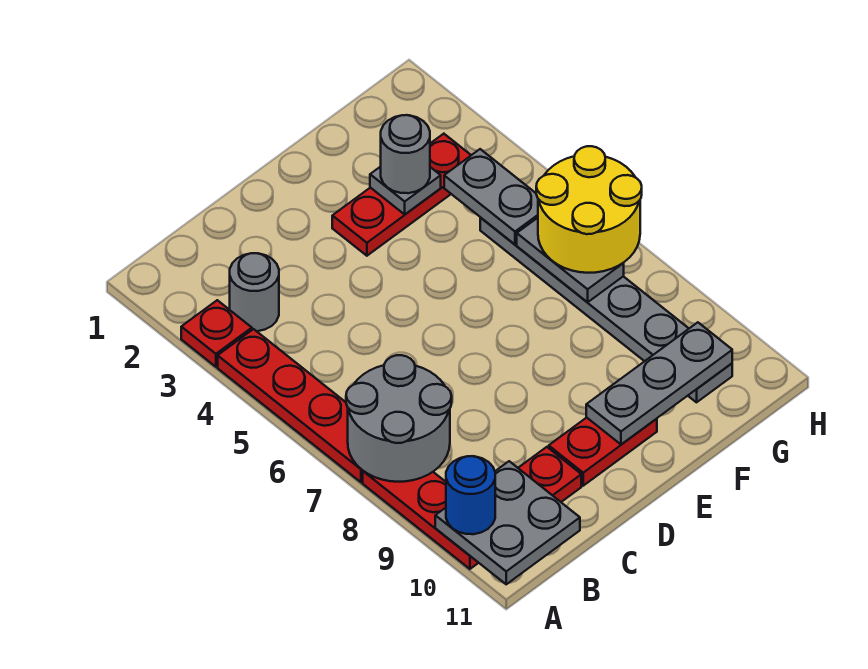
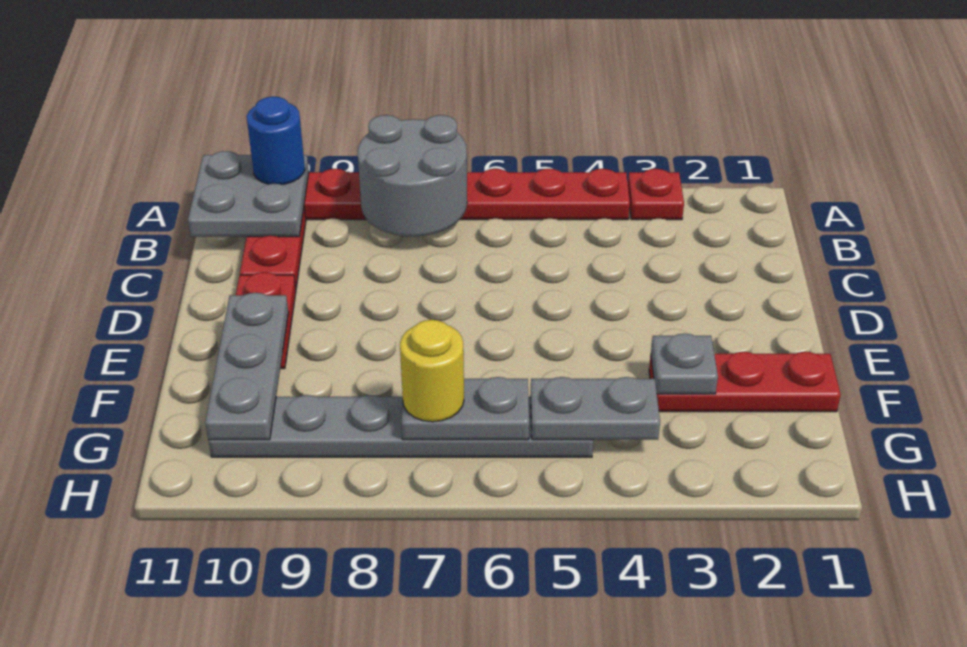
grey round brick B3 level 1 -> none
red plate E3:G3 level 1 -> red plate F1:F3 level 1
grey round brick F3 level 3 -> none
yellow round brick G6:H7 level 3 -> yellow round brick G7 level 3

